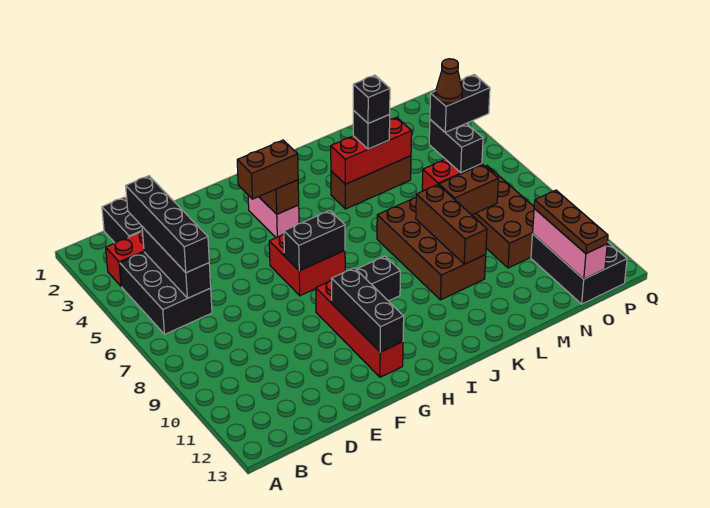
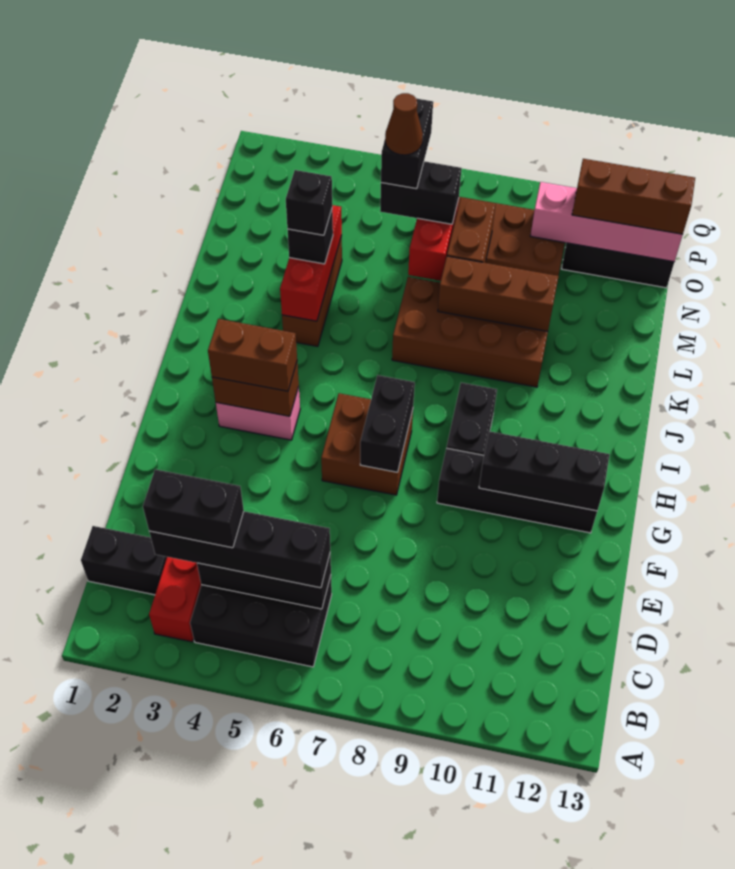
none -> black brick C3:C4 level 4
brown brick G4:H4 level 3 -> brown brick H3:H4 level 3
red brick G6:H7 level 1 -> brown brick G6:H7 level 1
red brick G9:G12 level 1 -> black brick G9:G12 level 1
pink brick O11:O13 level 2 -> pink brick O10:O13 level 2
brown plate O11:O13 level 3 -> brown brick O11:O13 level 3

